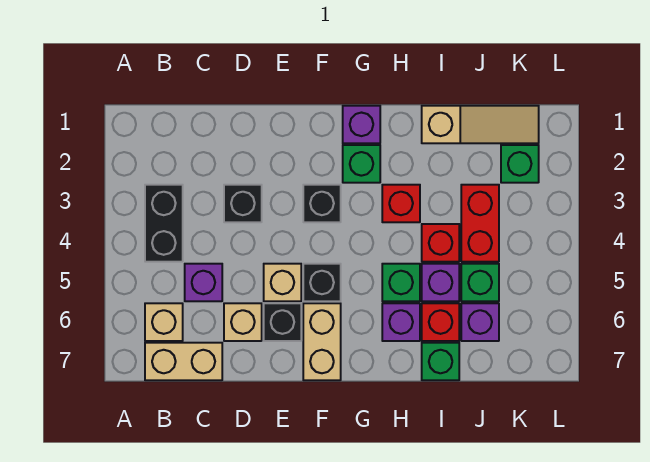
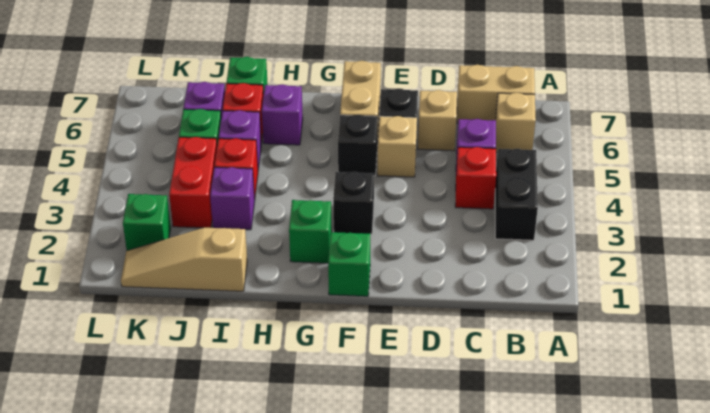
black brick D3 level 1 -> none
purple brick G1 level 1 -> purple brick I3 level 1
red brick H3 level 1 -> red brick C4 level 1
green brick H5 level 1 -> green brick F1 level 1

